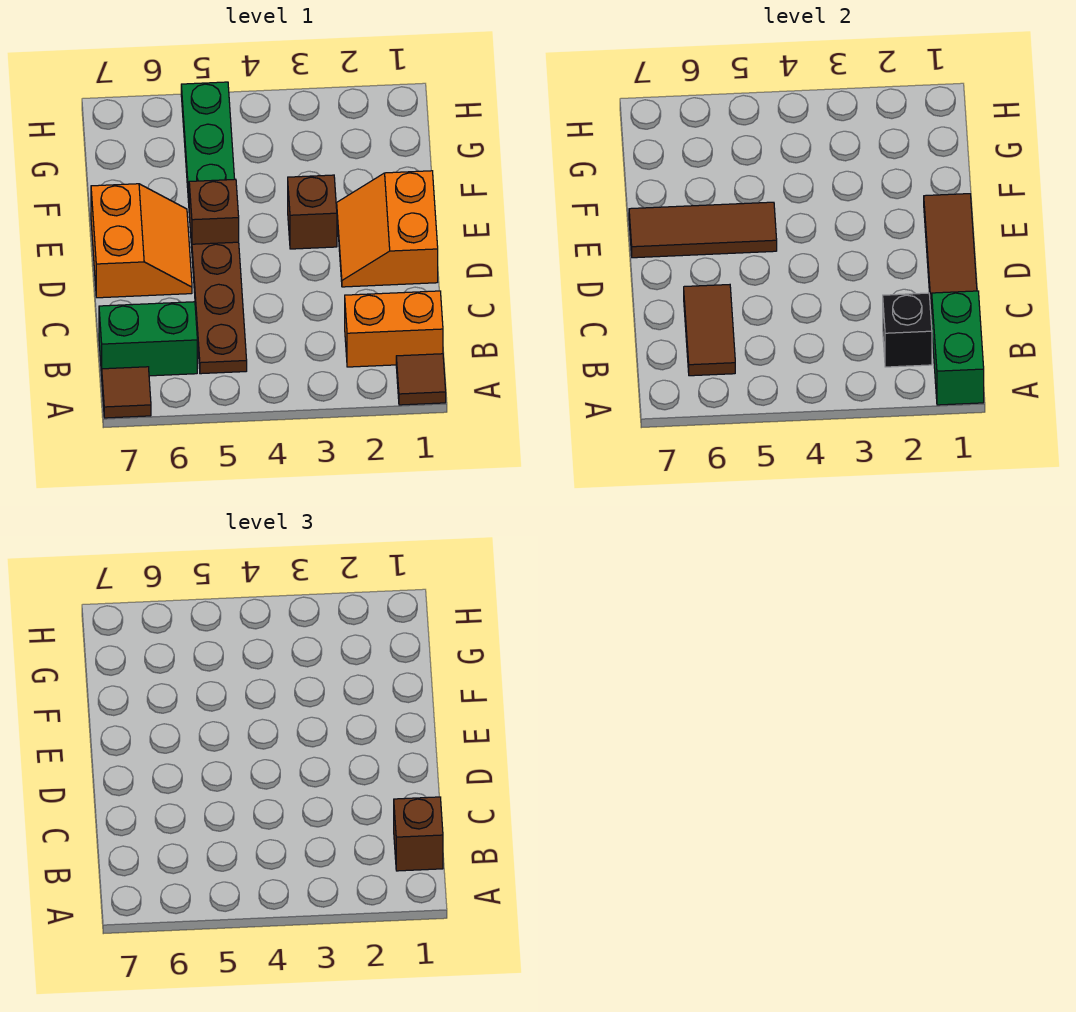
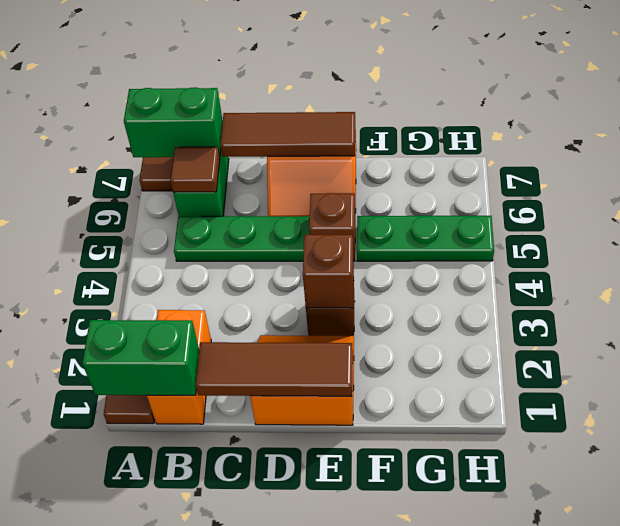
none -> green brick A7:B7 level 2
brown brick B1 level 3 -> brown brick E3 level 2
black brick B2 level 2 -> none
brown plate B5:D5 level 1 -> green plate B5:D5 level 1
brown tile B6:C6 level 2 -> brown tile B6 level 2
brown tile E5:E7 level 2 -> brown tile C7:E7 level 2

